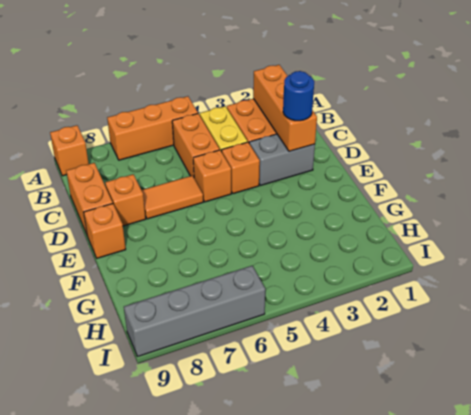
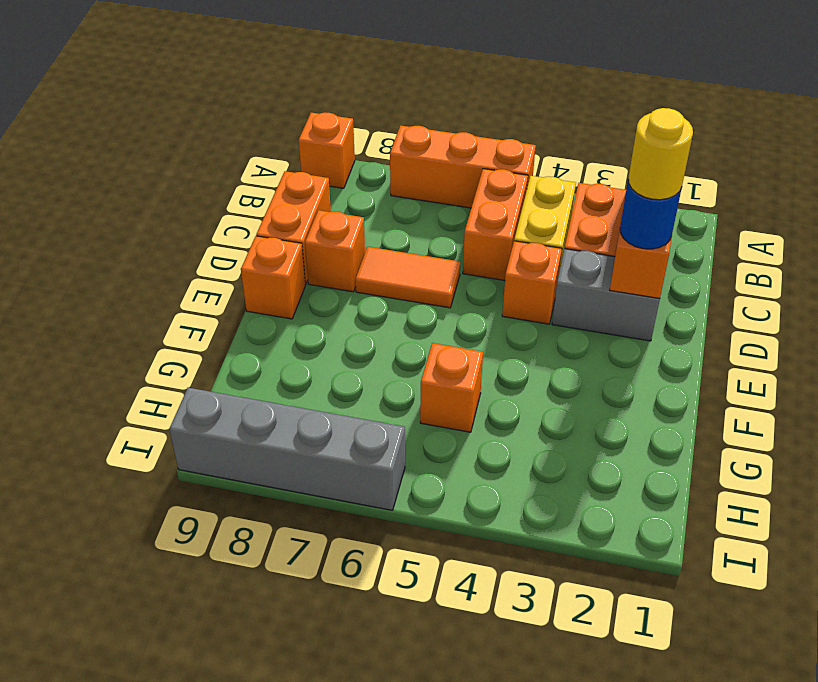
none -> yellow round brick D2 level 4
orange brick D5 level 1 -> orange brick G5 level 1

